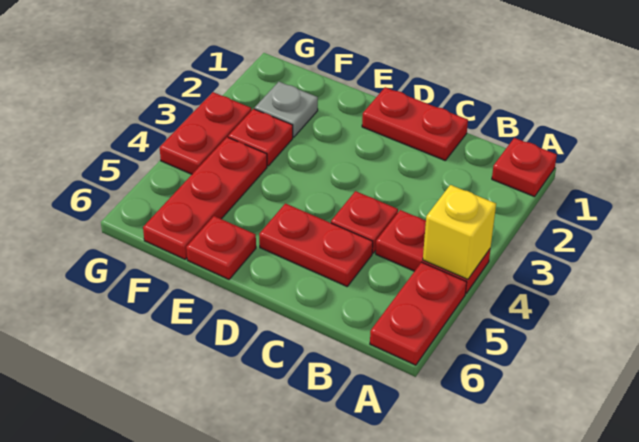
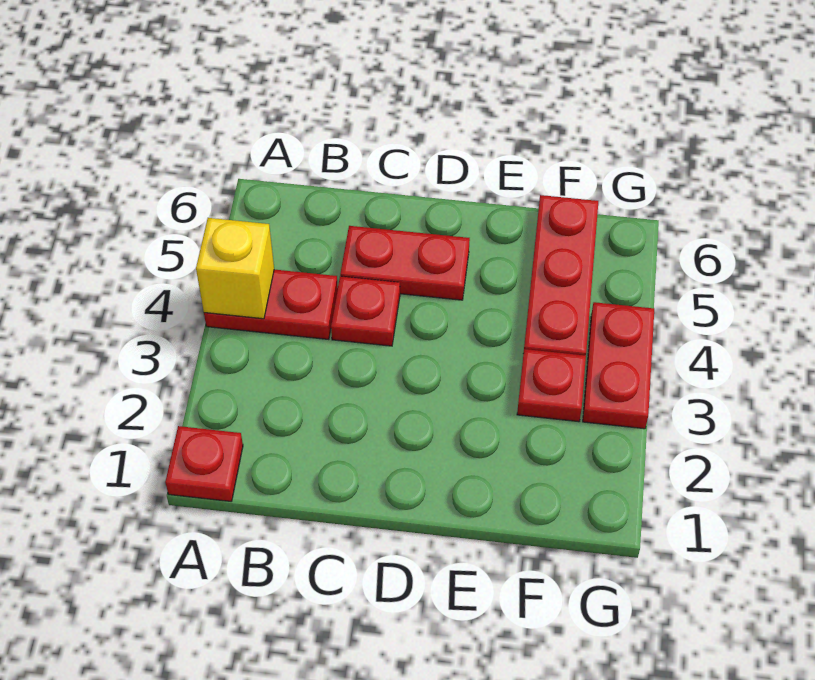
red plate A5:A6 level 1 -> none
red plate C1:D1 level 1 -> none
red plate E6 level 1 -> none
grey plate F2 level 1 -> none

